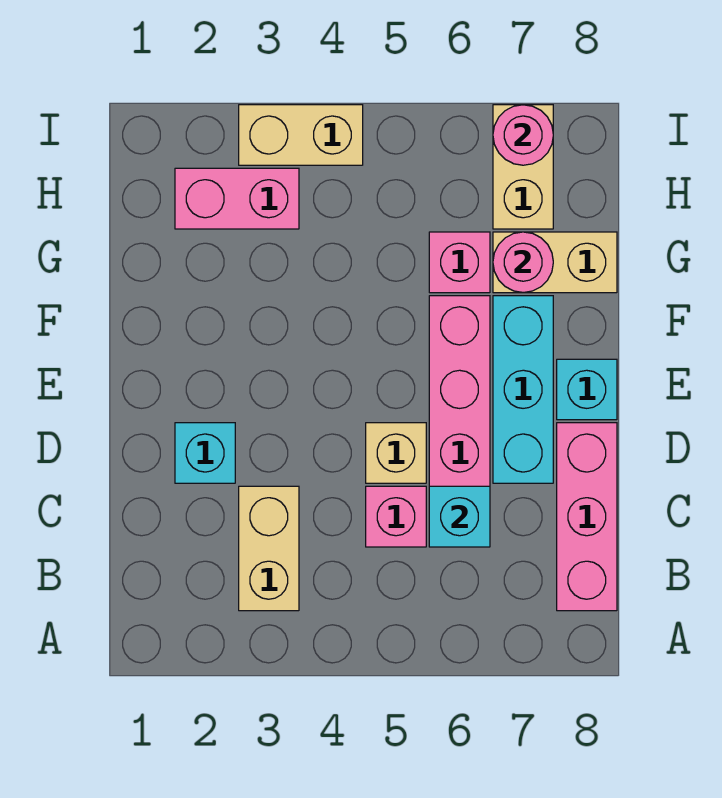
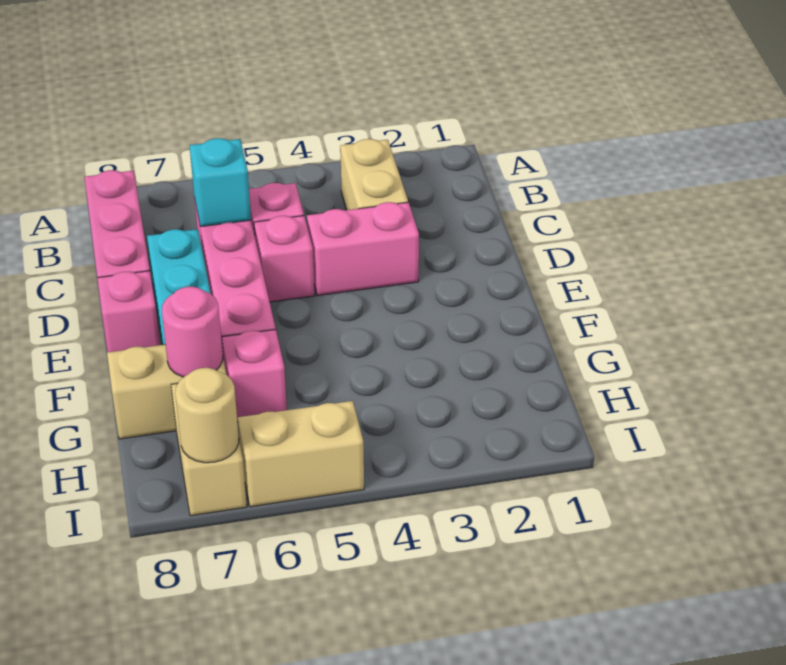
cyan brick D2 level 1 -> none
tan brick D5 level 1 -> pink brick D5 level 1
cyan brick E8 level 1 -> pink brick E8 level 1
pink brick H2:H3 level 1 -> pink brick D3:D4 level 1
tan brick I3:I4 level 1 -> tan brick I5:I6 level 1
pink round brick I7 level 2 -> tan round brick I7 level 2

